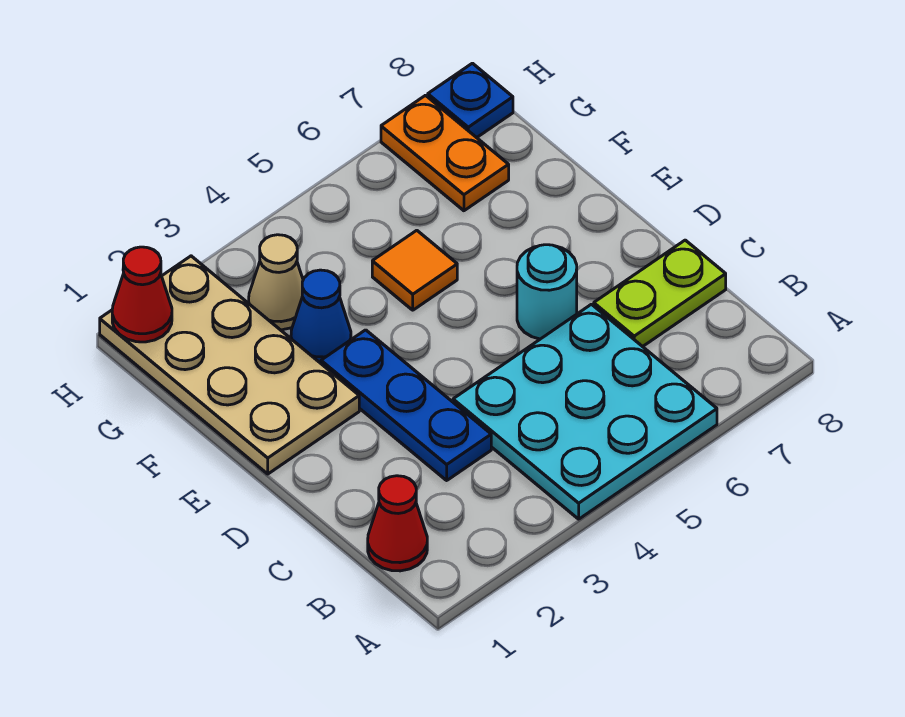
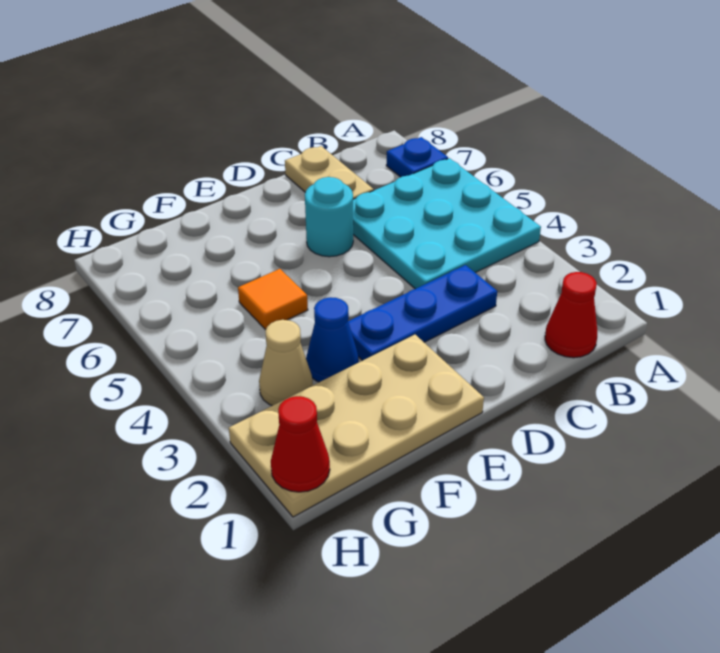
lime plate C7:C8 level 1 -> tan plate C7:C8 level 1
orange plate G7:H7 level 1 -> none
blue plate H8 level 1 -> blue plate A7 level 1

